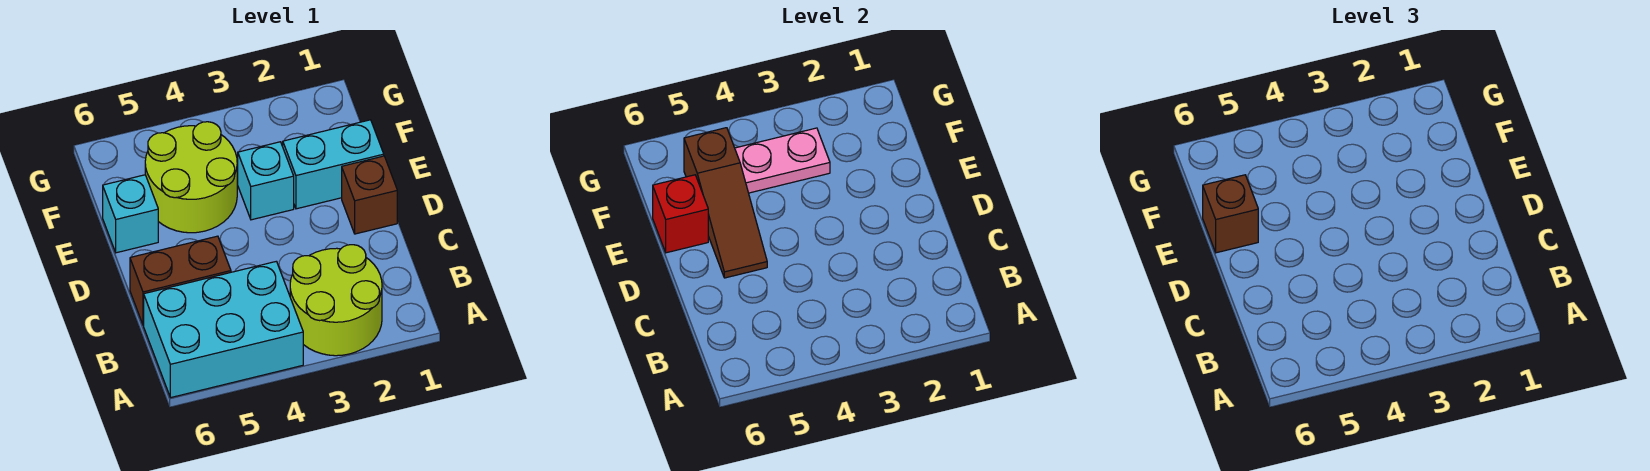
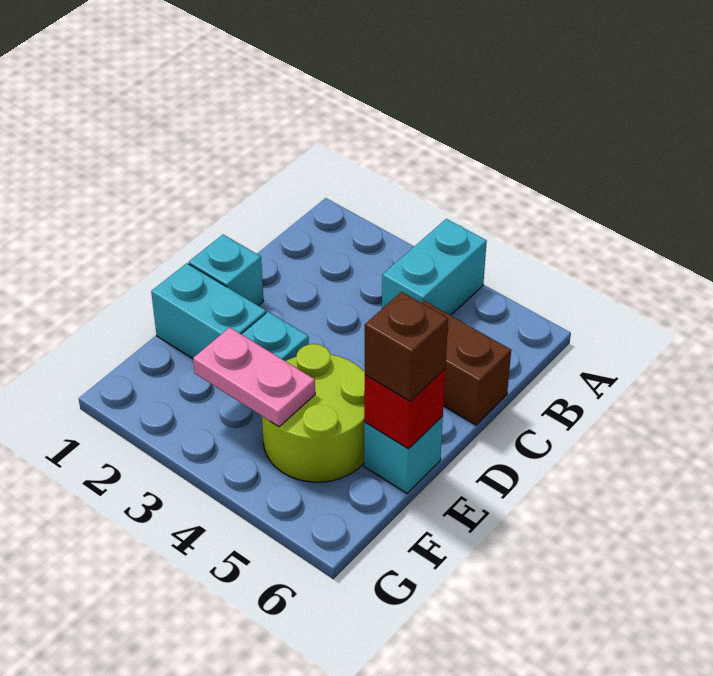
lime round brick A2:B3 level 1 -> none
cyan brick A4:B6 level 1 -> cyan brick A4:B4 level 1
brown brick D1 level 1 -> cyan brick D1 level 1
brown slope D5:F5 level 2 top F -> none

